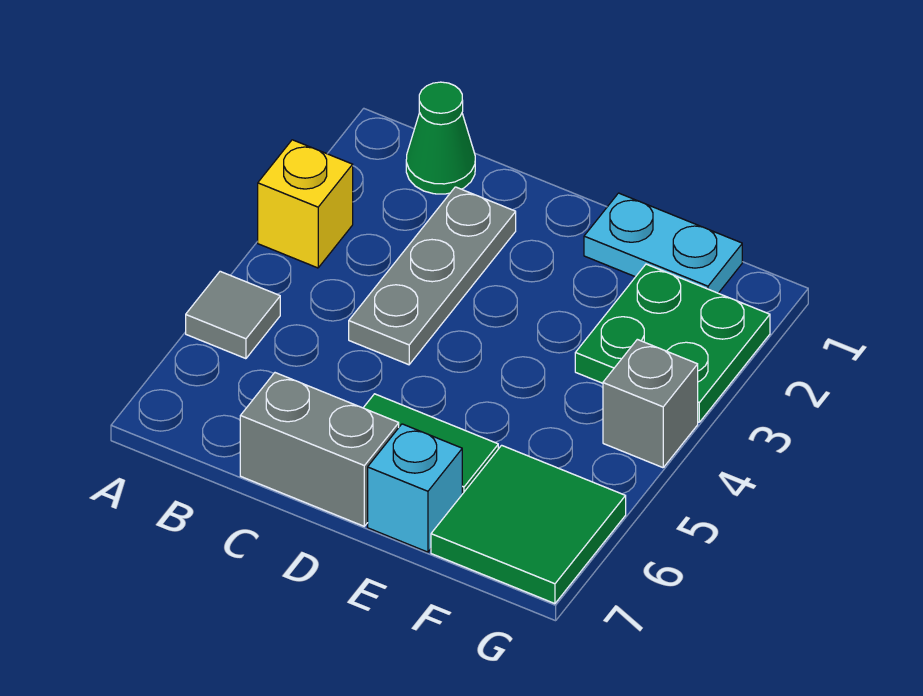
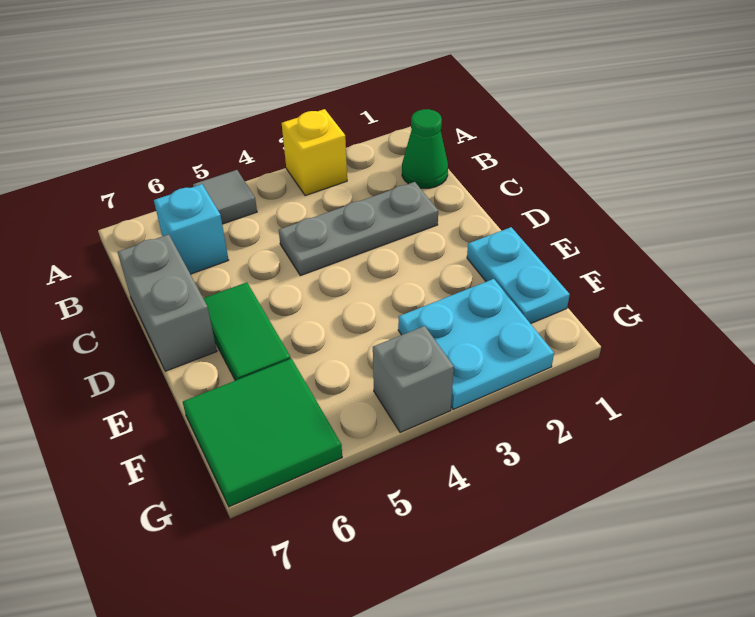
cyan brick E7 level 1 -> cyan brick B6 level 1
green plate F2:G3 level 1 -> cyan plate F2:G3 level 1

